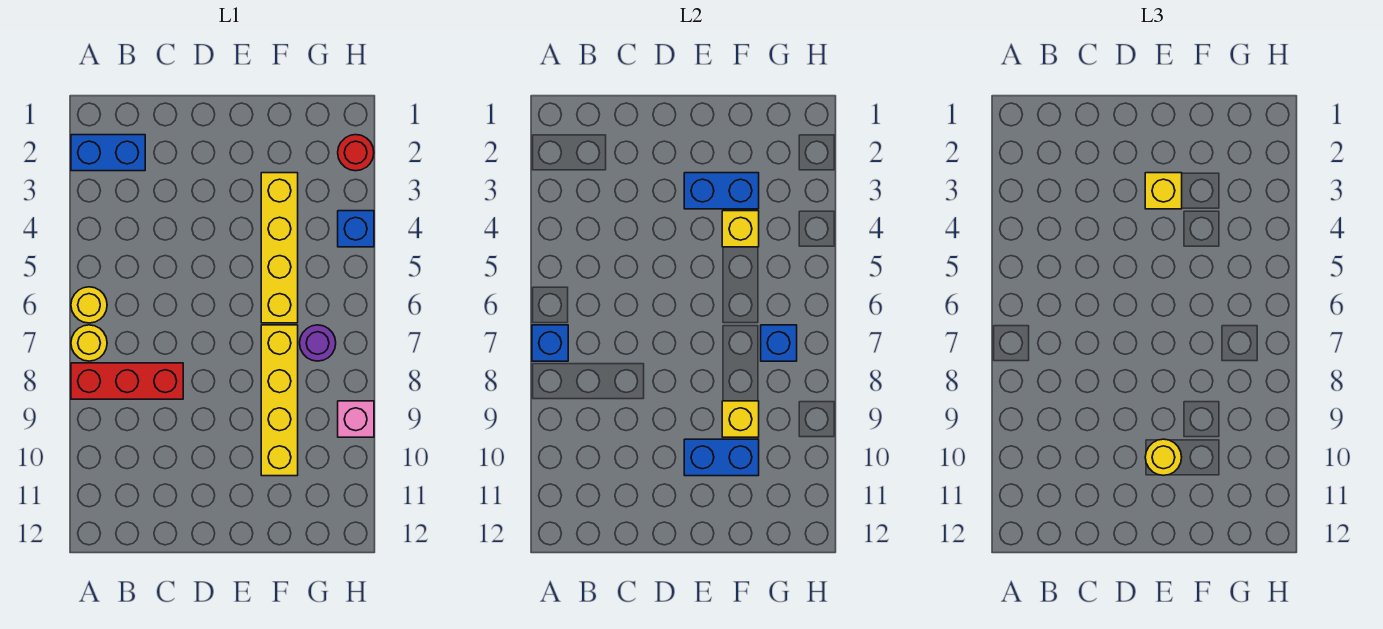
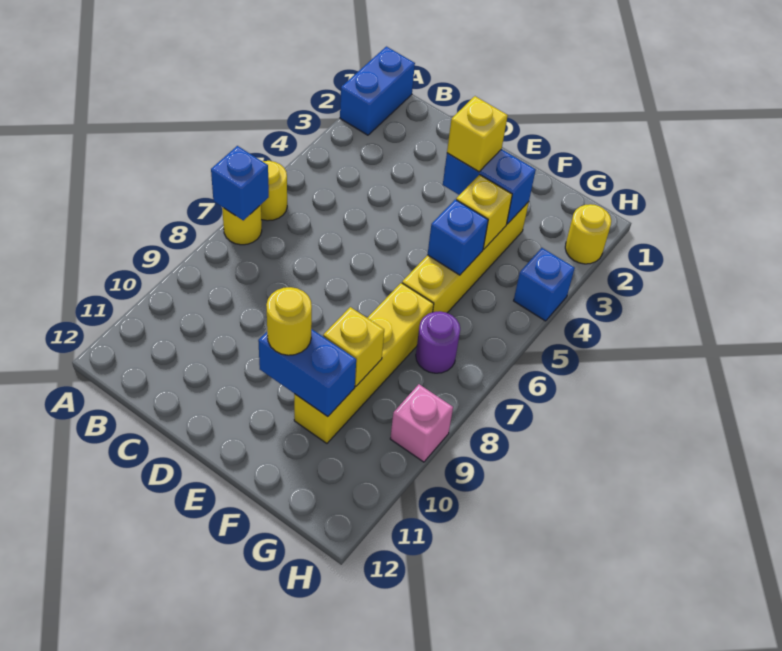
blue brick A2:B2 level 1 -> blue brick A1:A2 level 1
red brick A8:C8 level 1 -> none
blue brick G7 level 2 -> blue brick F5 level 2
red round brick H2 level 1 -> yellow round brick H2 level 1

